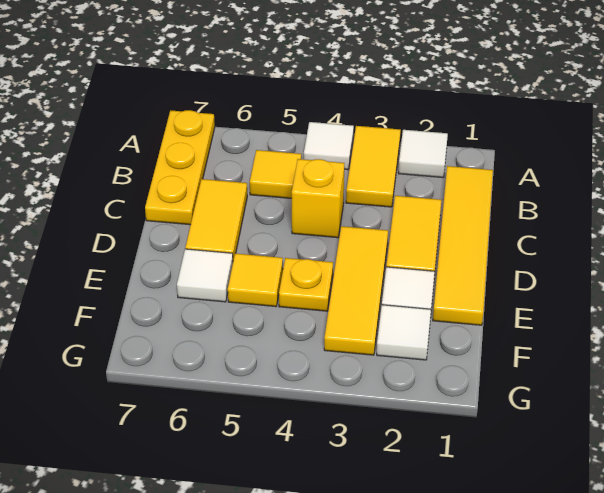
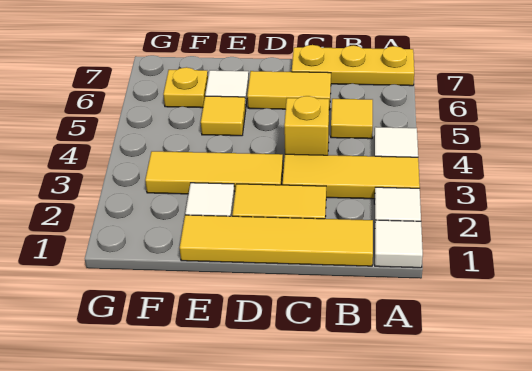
yellow tile A3:B3 level 1 -> yellow tile A3:C3 level 1
yellow plate E4 level 1 -> yellow plate F6 level 1
white tile F2 level 1 -> white tile A1 level 1

